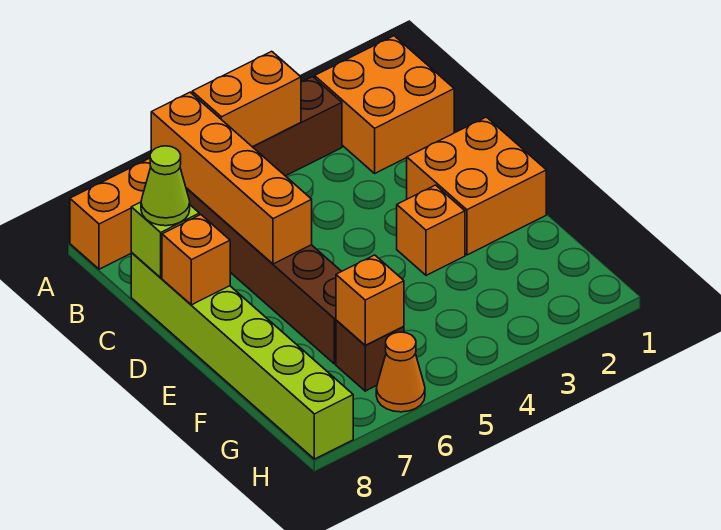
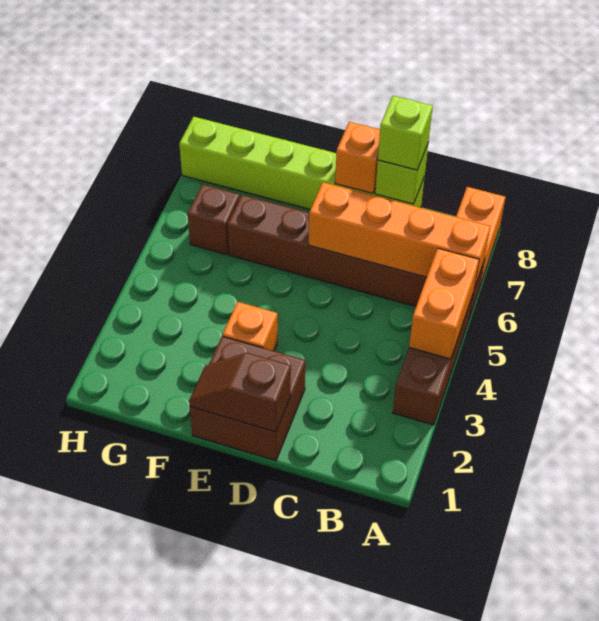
orange brick A1:B2 level 1 -> none
lime cone C8 level 3 -> lime brick C8 level 3
orange brick D1:E2 level 1 -> brown brick D1:E2 level 1
none -> brown slope D1:E1 level 2 top D
orange brick G6 level 2 -> none
orange cone H6 level 1 -> none

